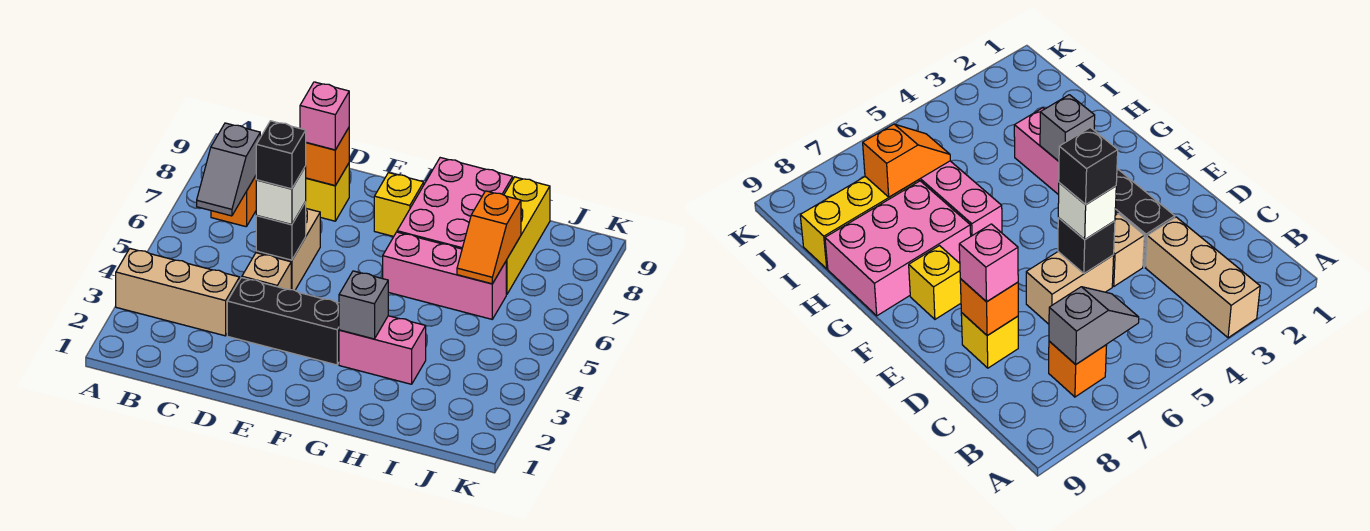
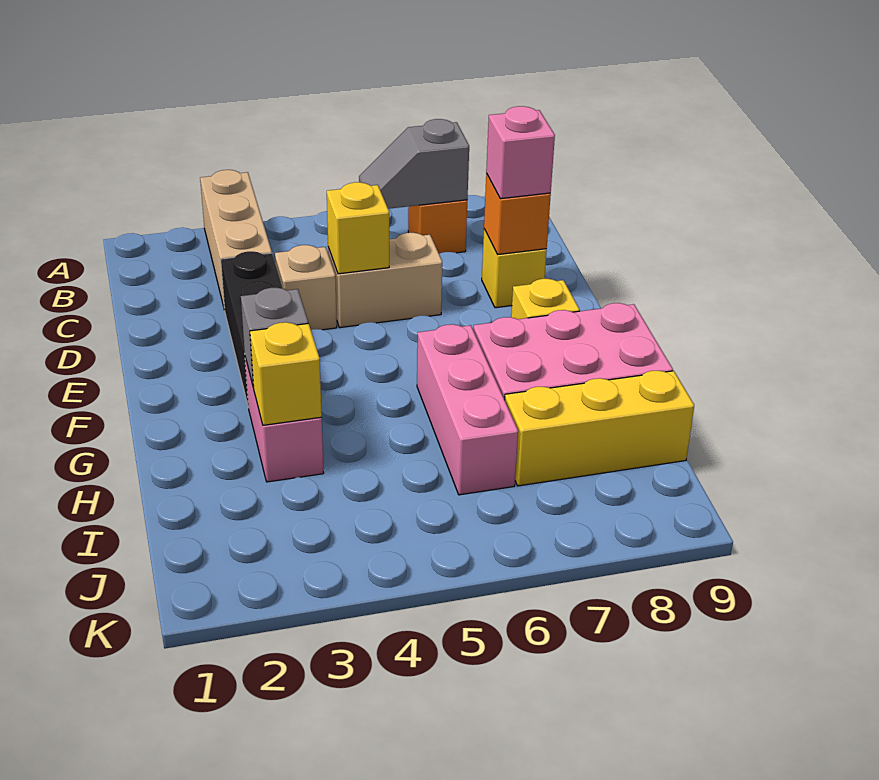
black brick D5 level 2 -> yellow brick D5 level 2
white brick D5 level 3 -> none
black brick D5 level 4 -> none
none -> yellow brick H3 level 2
orange slope I6:I7 level 2 top 7 -> none

